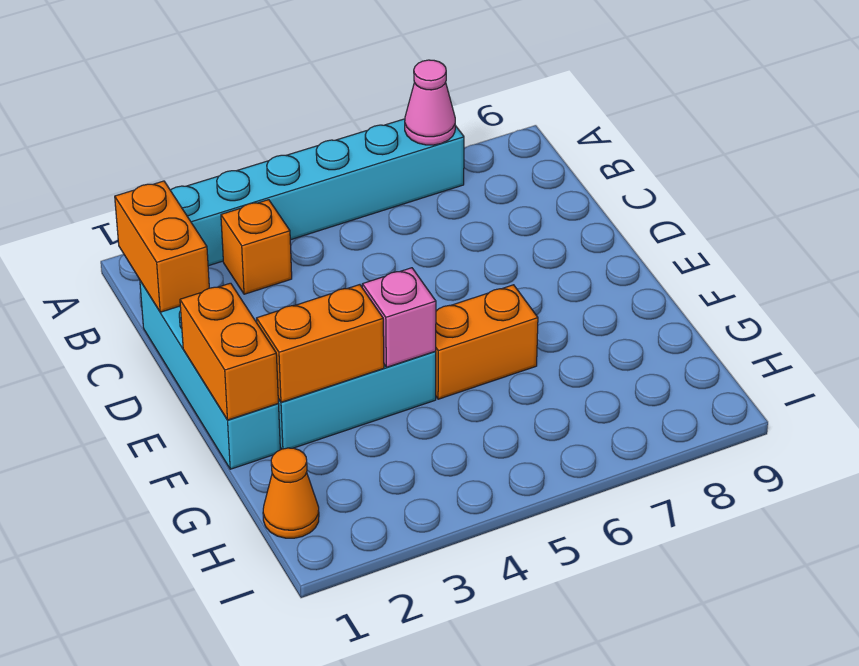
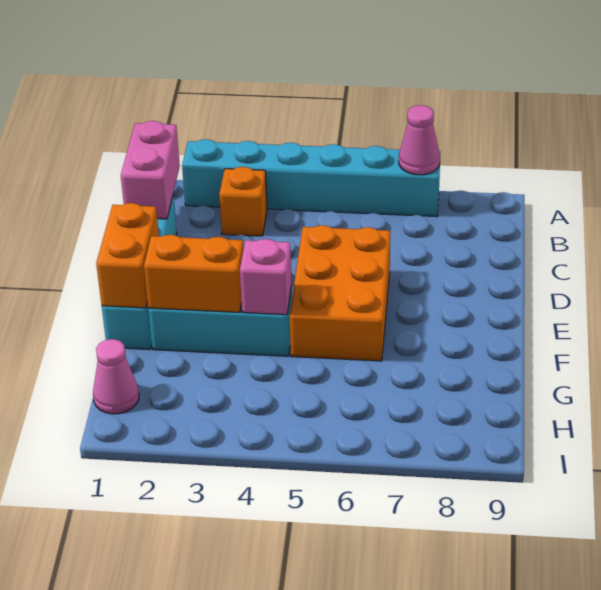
orange brick B1:C1 level 2 -> pink brick B1:C1 level 2
orange brick F5:F6 level 1 -> orange brick D5:F6 level 1
orange cone H1 level 1 -> pink cone H1 level 1

